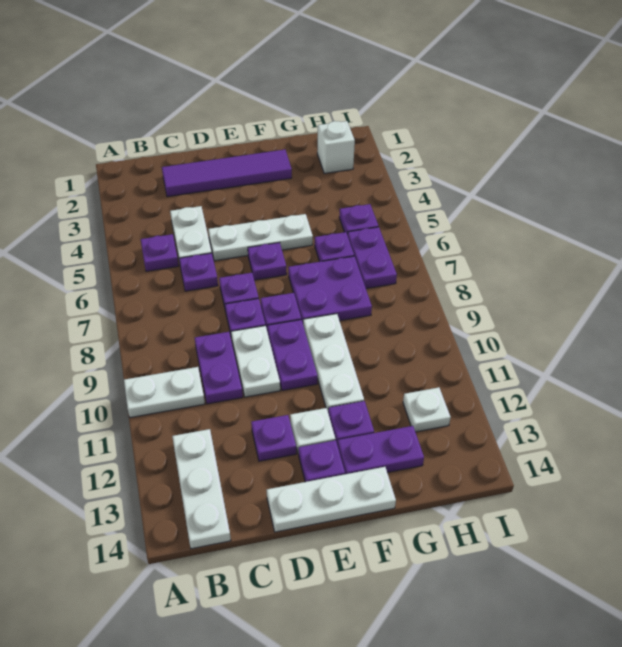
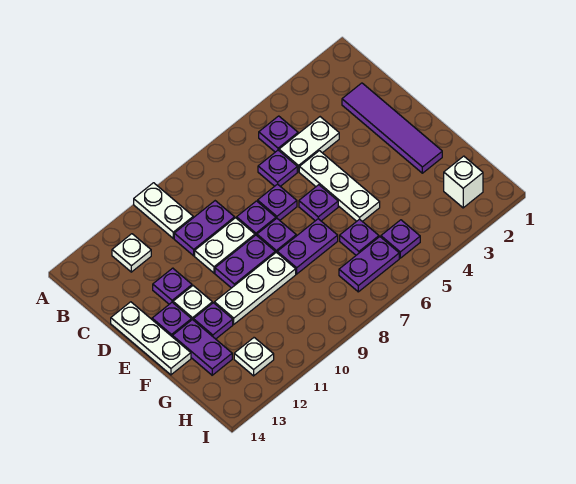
white plate B12:B14 level 1 -> white plate B12 level 1
purple plate F7:G8 level 1 -> purple plate F7:F8 level 1

